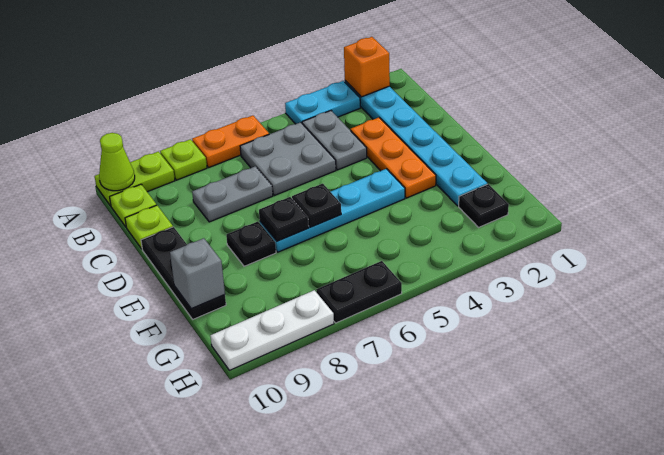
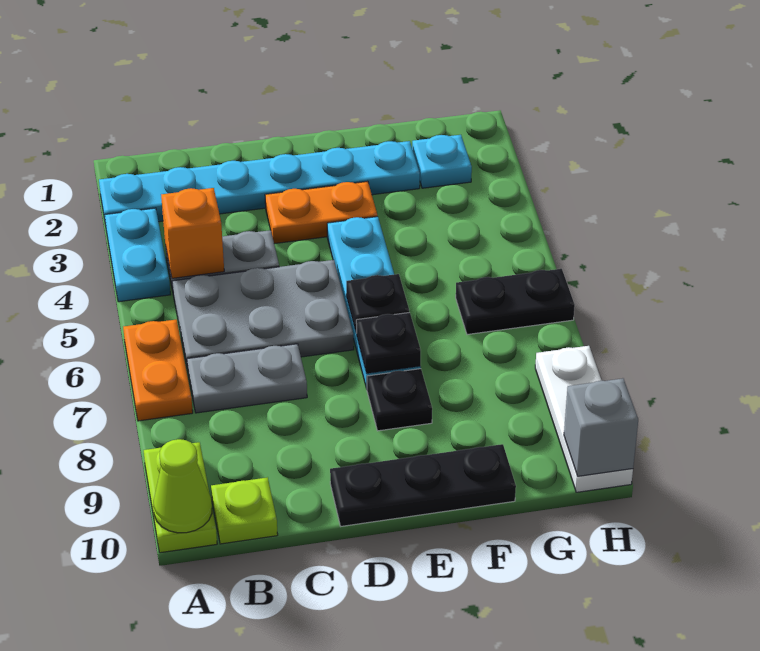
orange brick A2 level 2 -> orange brick B4 level 2
lime plate A8 level 1 -> none
grey plate B5:C6 level 1 -> grey plate B5:D6 level 1
orange plate C3:E3 level 1 -> orange plate D3:E3 level 1
grey plate C7:C8 level 1 -> grey plate B7:C7 level 1
lime plate C10 level 1 -> none
grey brick F10 level 2 -> grey brick H10 level 2
black plate G2 level 1 -> cyan plate G2 level 1
black plate H6:H7 level 1 -> black plate G6:H6 level 1

